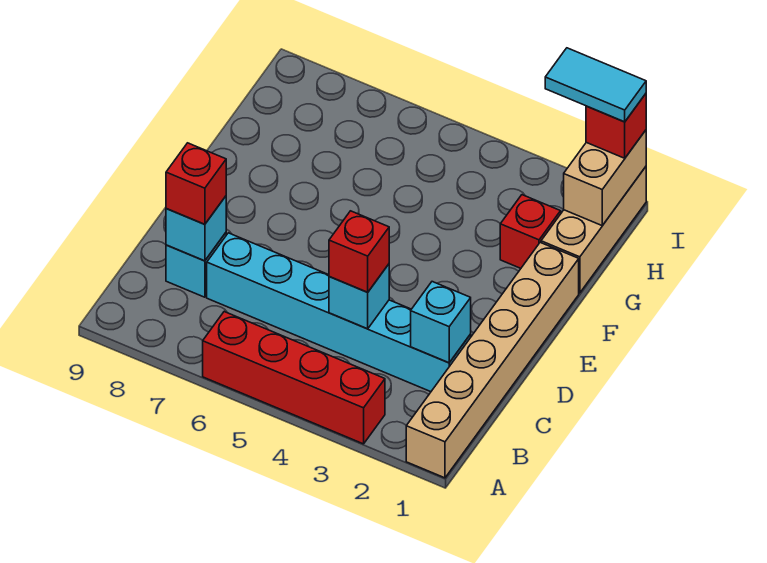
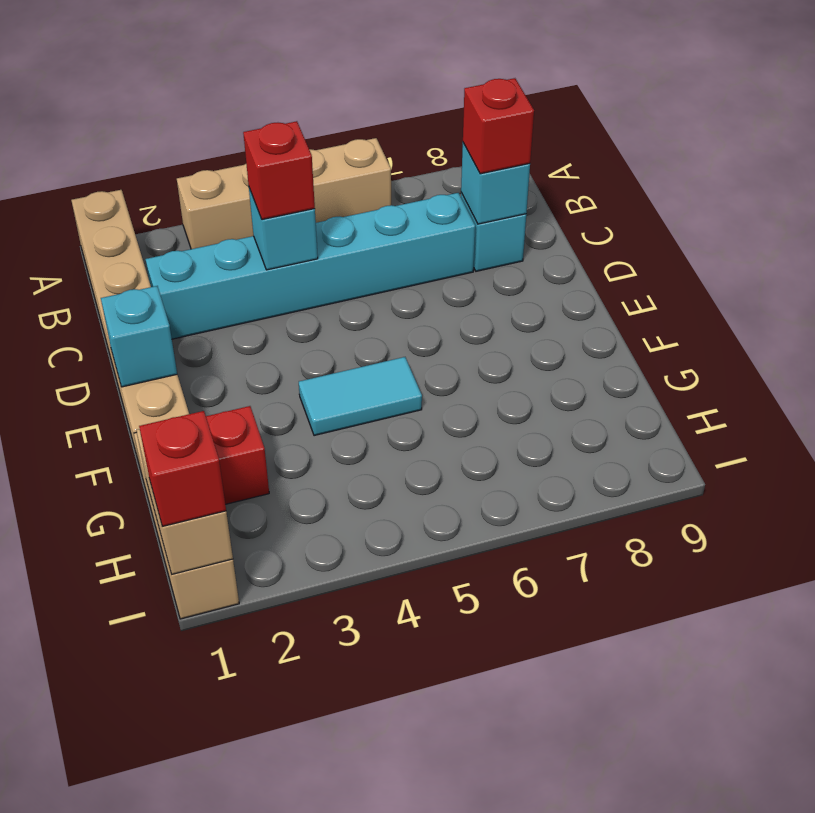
red brick A3:A6 level 1 -> tan brick A3:A6 level 1
cyan brick C2 level 2 -> cyan brick E1 level 2
cyan tile I1:I2 level 4 -> cyan tile F4:F5 level 1

